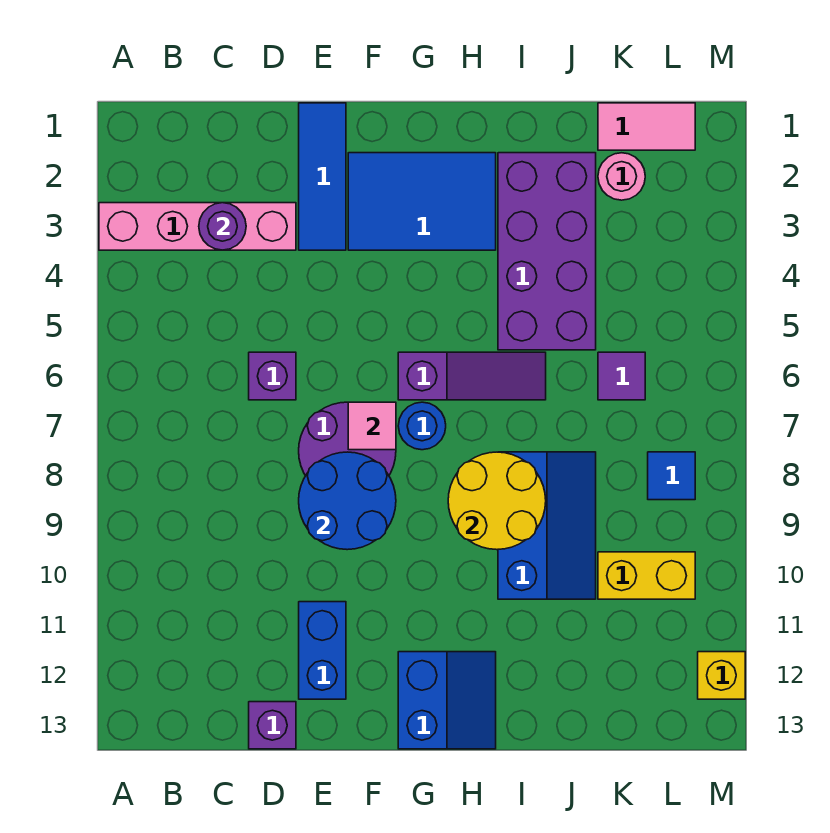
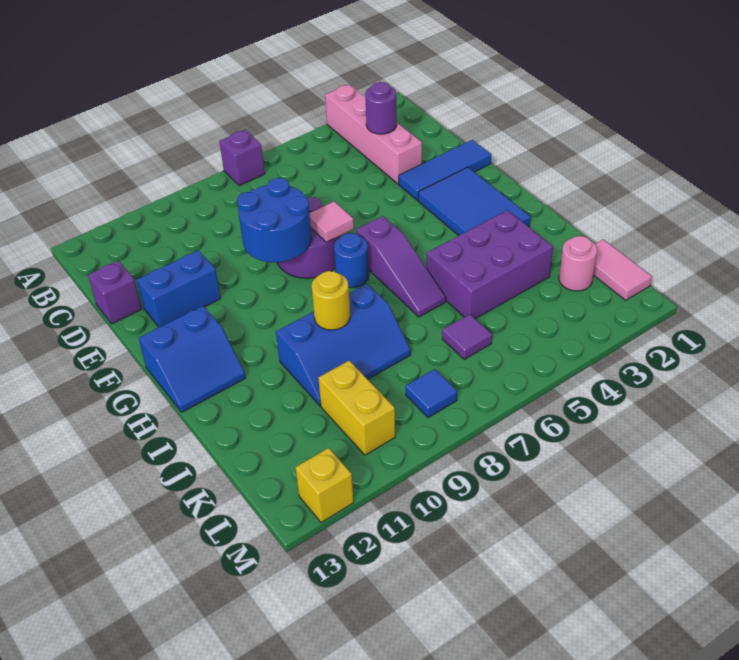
purple brick D6 level 1 -> purple brick A7 level 1
yellow round brick H8:I9 level 2 -> yellow round brick I9 level 2
purple brick I2:J5 level 1 -> purple brick I3:J5 level 1

